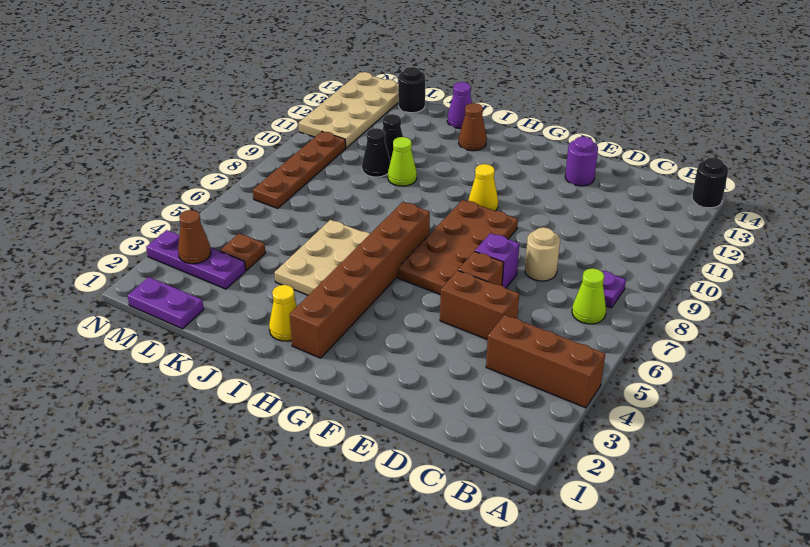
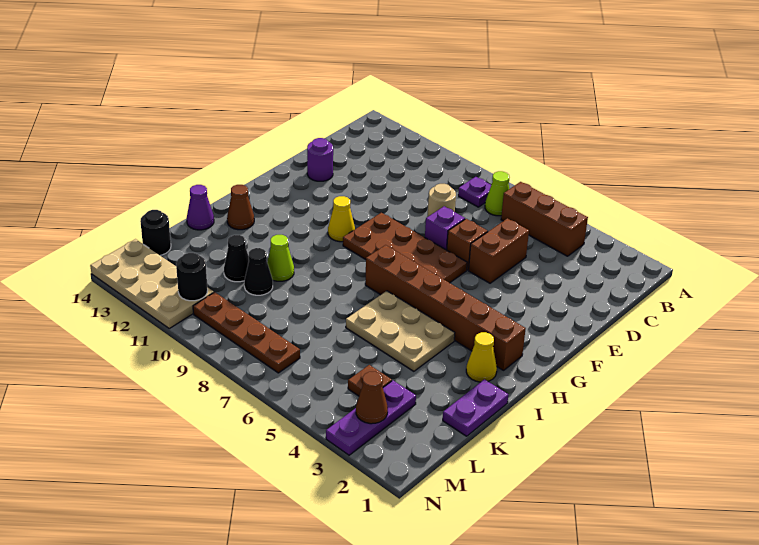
brown brick A4:C4 level 1 -> brown brick B4:B6 level 1
black round brick A14 level 1 -> black round brick M11 level 2
purple plate L1:M1 level 1 -> purple plate J1:K1 level 1

